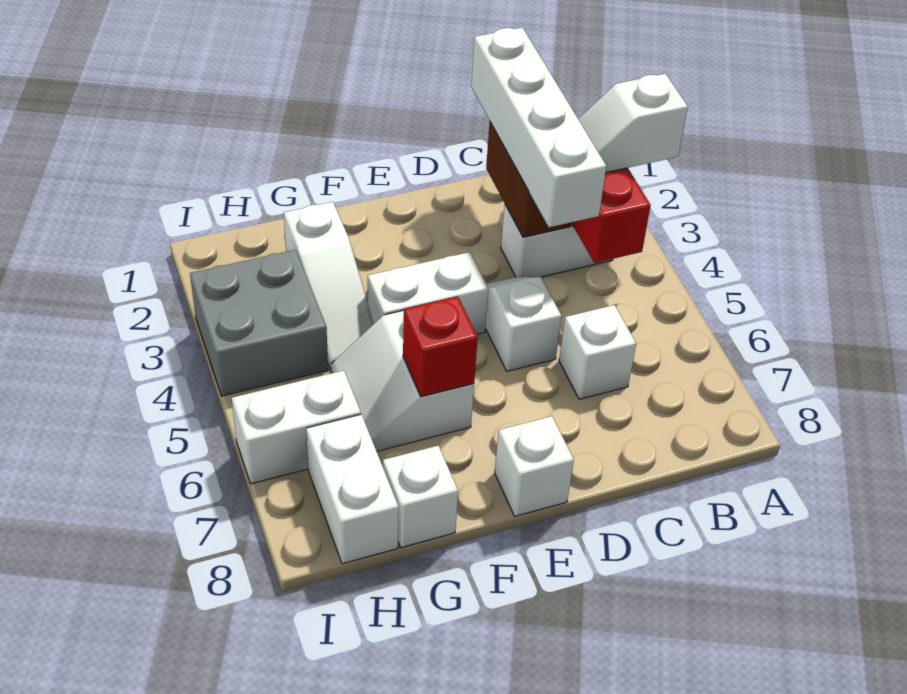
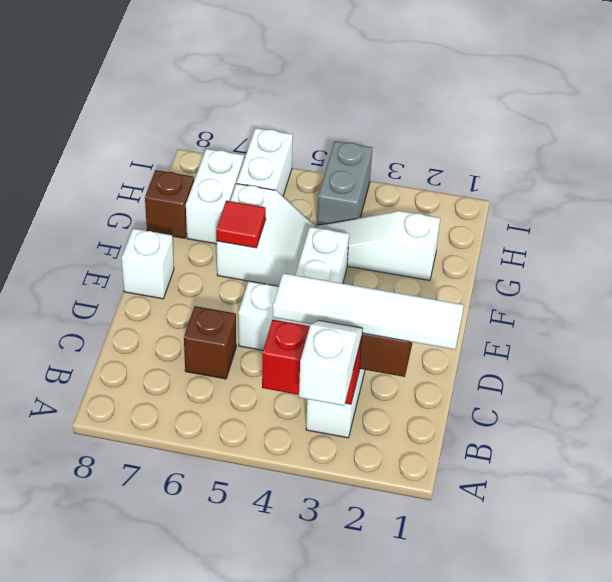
white brick C1:C4 level 3 -> white tile C1:C4 level 3
white brick C6 level 1 -> brown brick C6 level 1
white slope F5:G6 level 1 top F -> white slope F5:G6 level 1 top 6
red brick F6 level 2 -> red tile F6 level 2
white brick G8 level 1 -> brown brick G8 level 1
grey brick H3:I4 level 1 -> grey brick H4:I4 level 1
white brick H7:H8 level 1 -> white brick G7:H7 level 1

